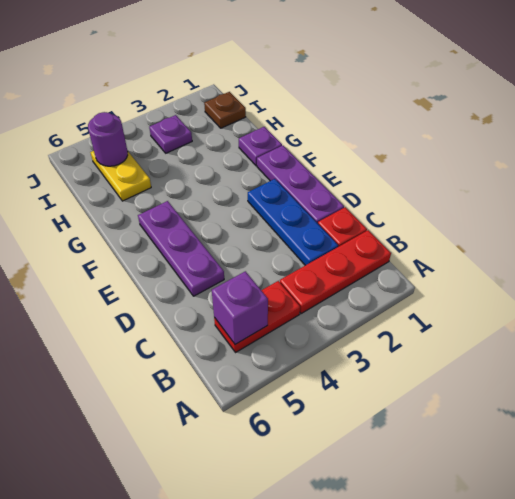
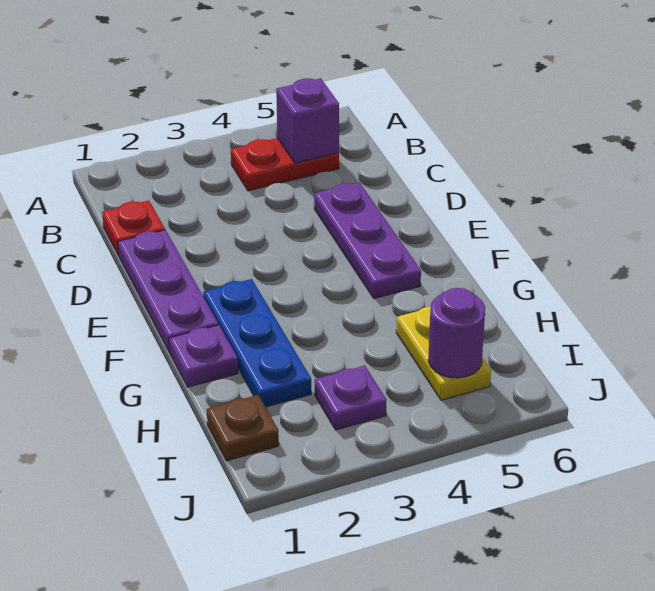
red plate B1:B3 level 1 -> none
blue plate C2:E2 level 1 -> blue plate F2:H2 level 1

